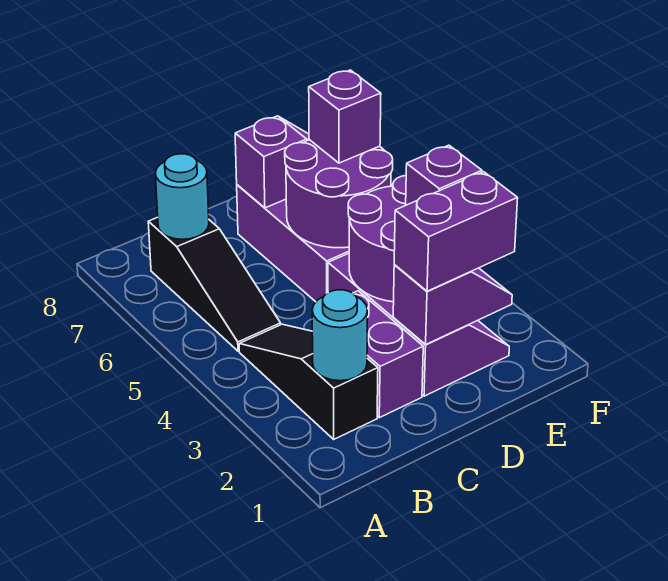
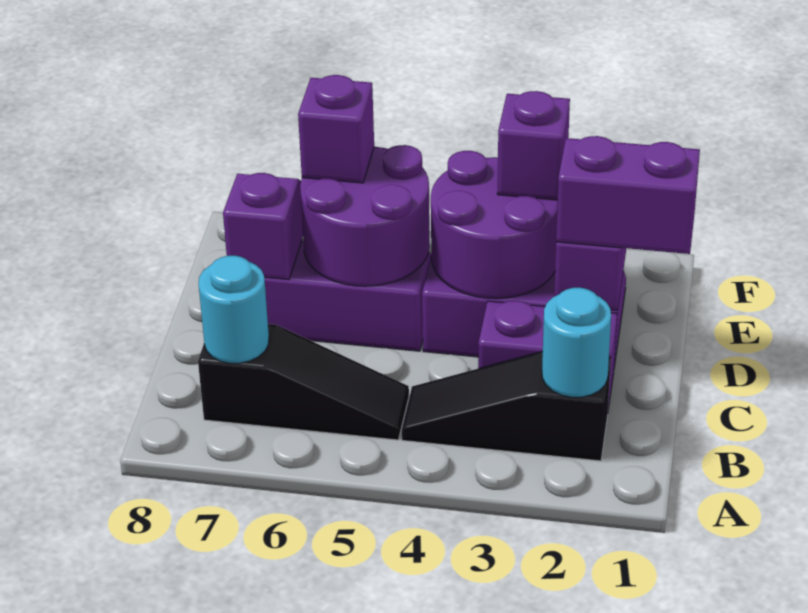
purple brick D2:E2 level 3 -> purple brick D1:D2 level 3

